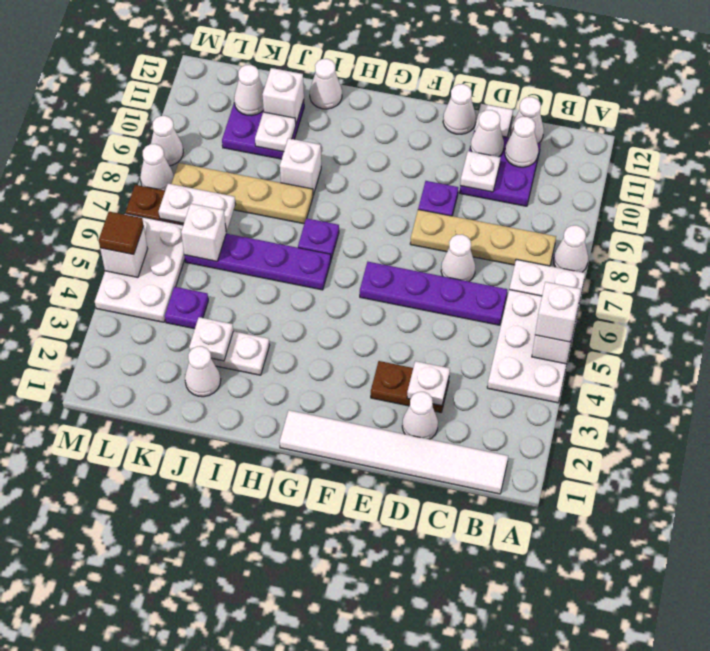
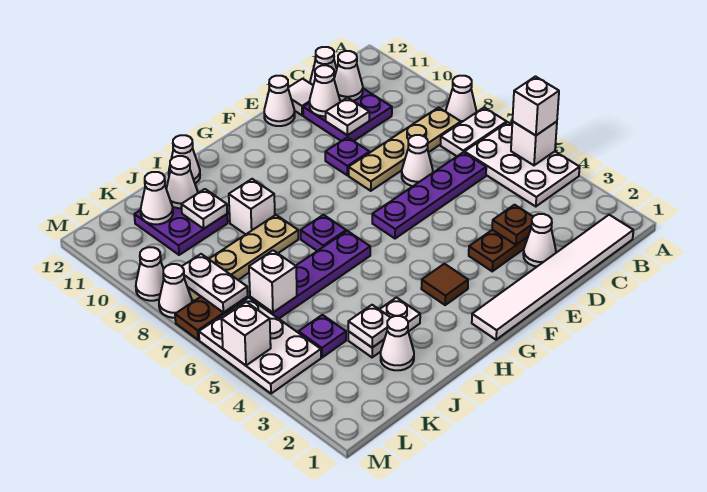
white plate D3 level 2 -> brown plate D3 level 2
white brick J11 level 2 -> white cone J11 level 2
white plate K7:L7 level 2 -> white plate L7:L8 level 2
brown tile M5 level 3 -> brown tile G3 level 1

